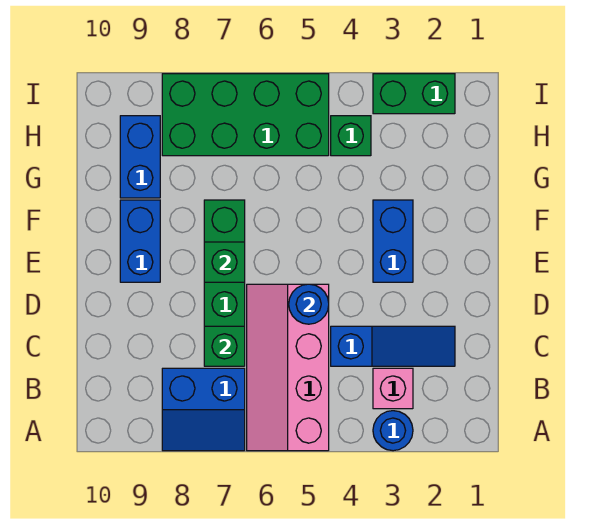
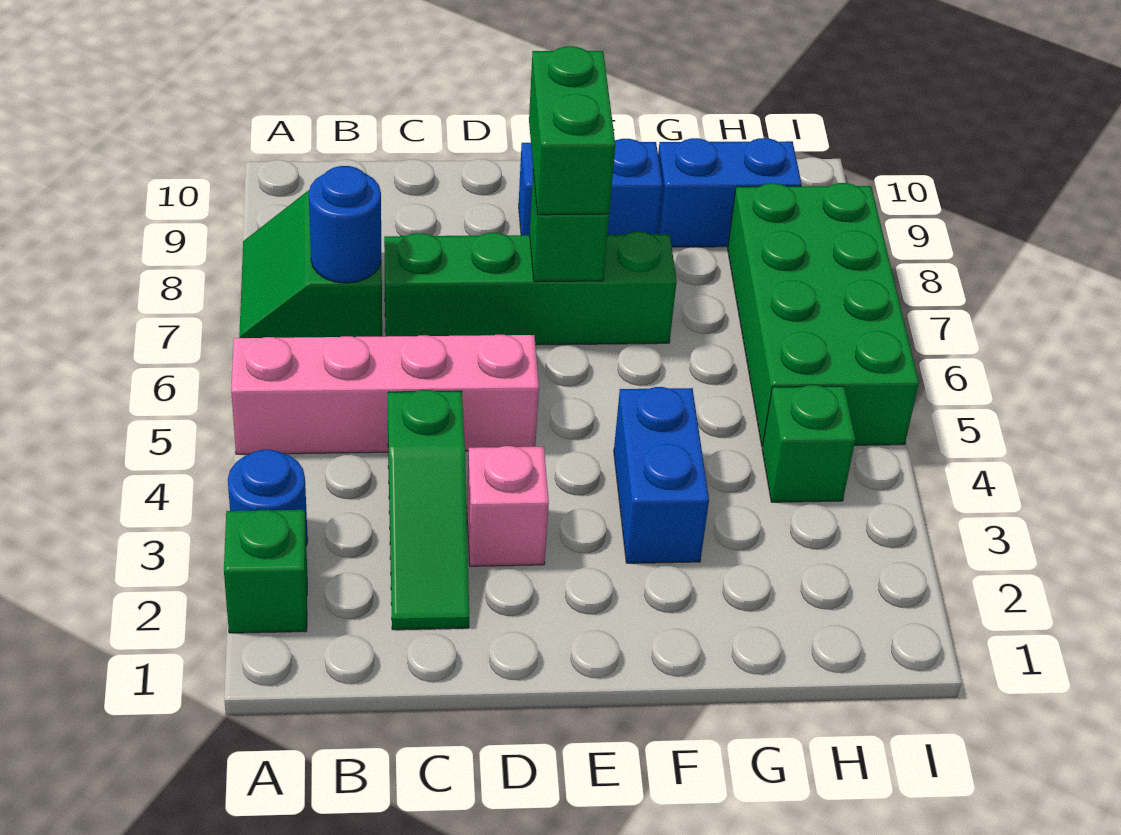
blue slope A7:B8 level 1 top B -> green slope A7:B8 level 1 top B
pink brick B3 level 1 -> pink brick D3 level 1
blue slope C2:C4 level 1 top 4 -> green slope C2:C4 level 1 top 4
green brick C7 level 2 -> green brick A2 level 1
blue round brick D5 level 2 -> blue round brick B7 level 2
blue brick E3:F3 level 1 -> blue brick F3:F4 level 1
green brick I2:I3 level 1 -> green brick E7:E8 level 3

